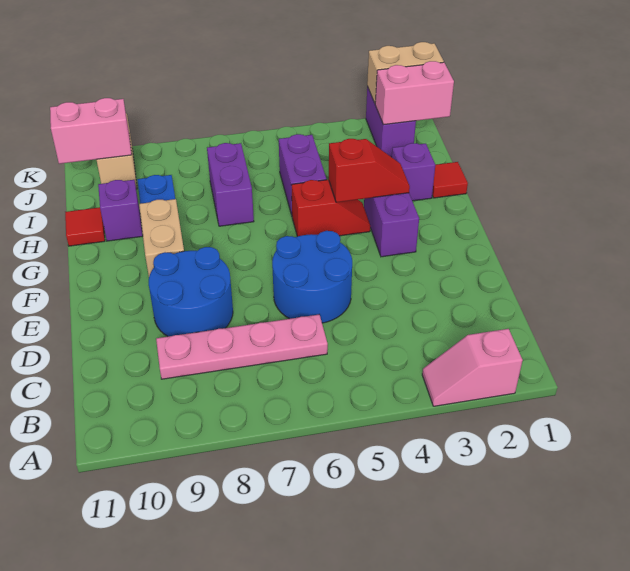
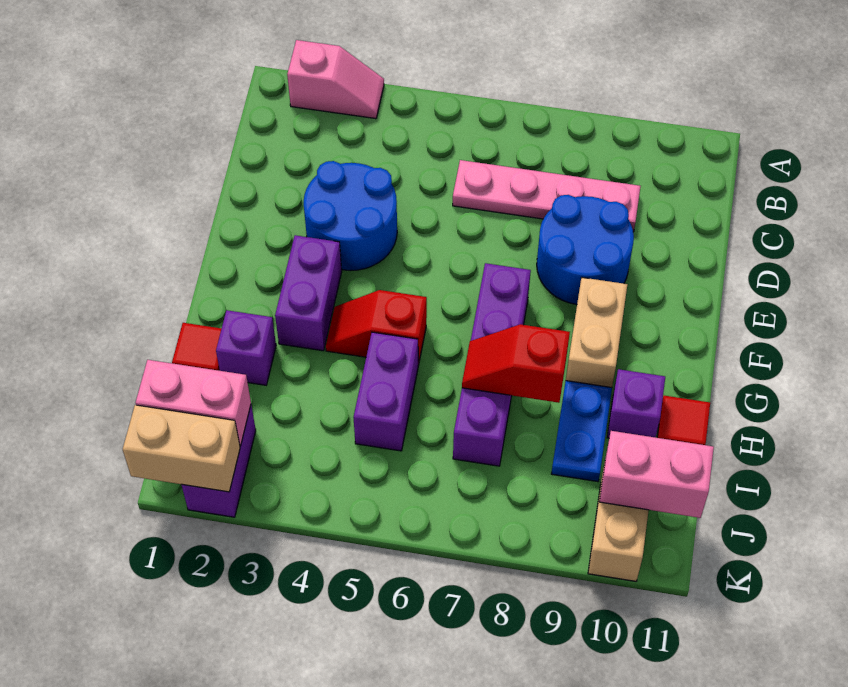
blue round brick D5:E6 level 1 -> blue round brick D3:E4 level 1
red slope G3:G4 level 2 top 4 -> red slope H7:H8 level 2 top 8
purple brick H7:I7 level 1 -> purple brick F7:I7 level 1

